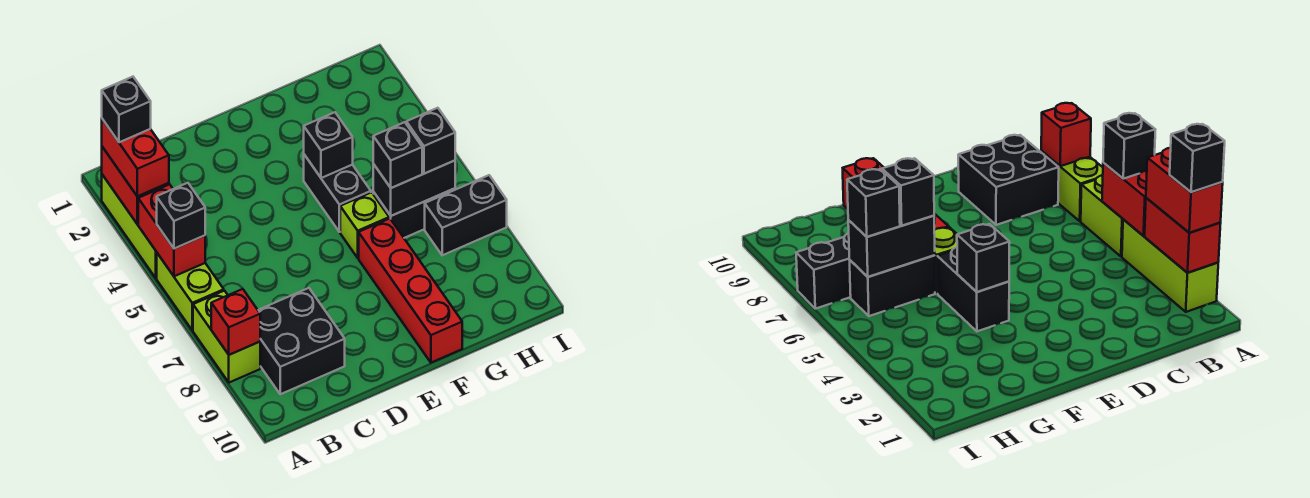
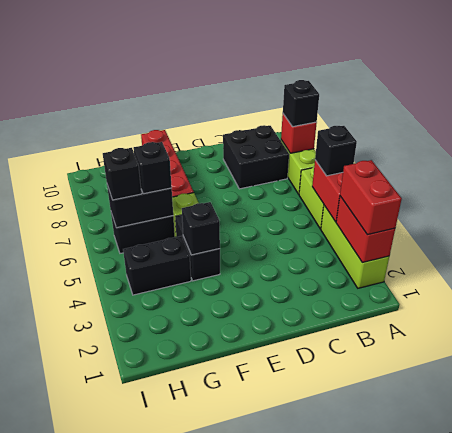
black brick A2 level 4 -> black brick A8 level 3
black brick H7:I7 level 1 -> black brick G4:H4 level 1

